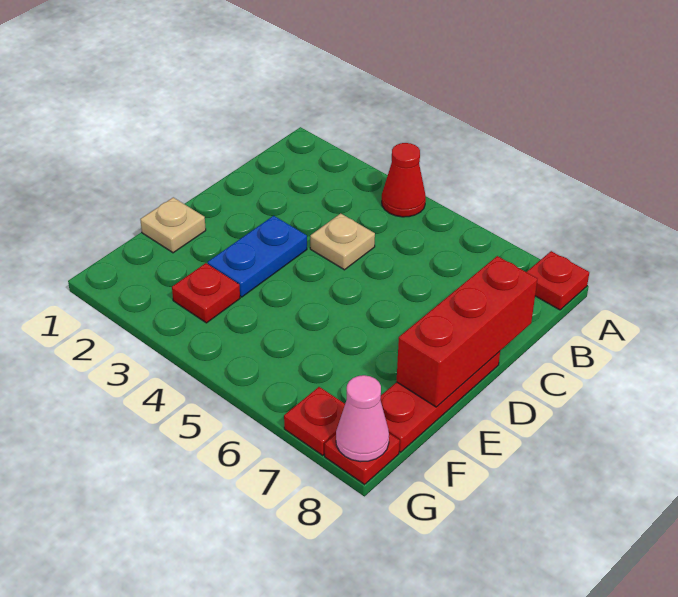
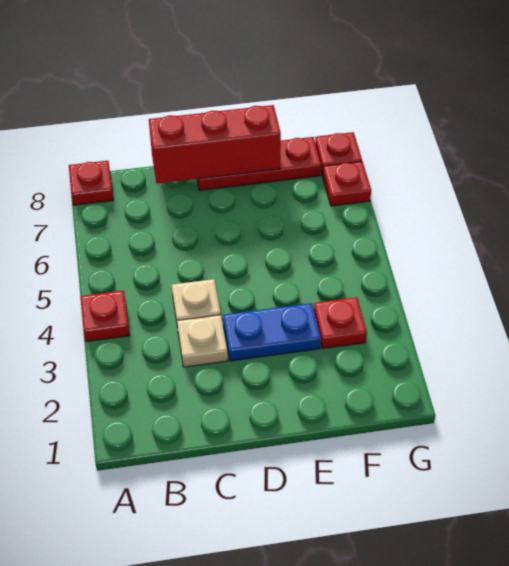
red cone A4 level 1 -> red plate A4 level 1
tan plate E1 level 1 -> tan plate C3 level 1
pink cone G8 level 2 -> none

